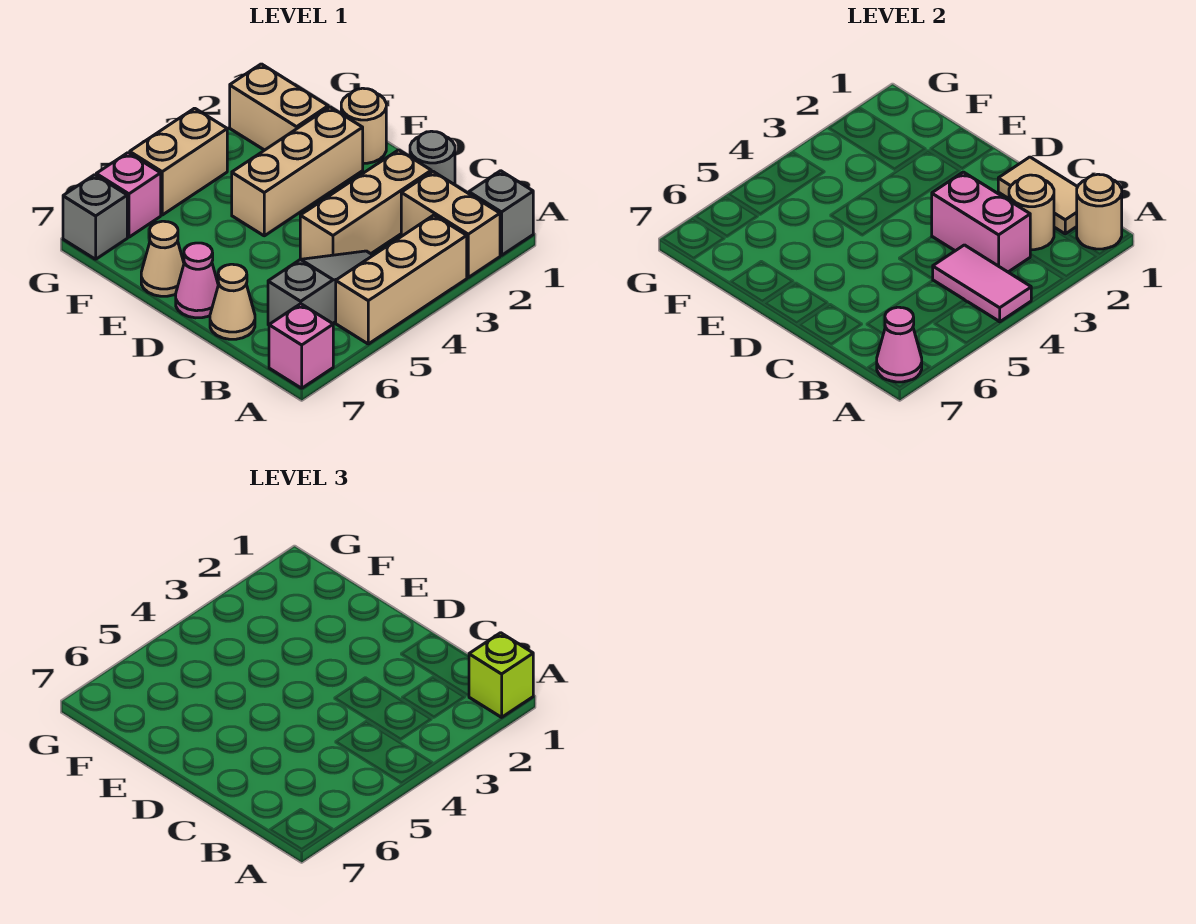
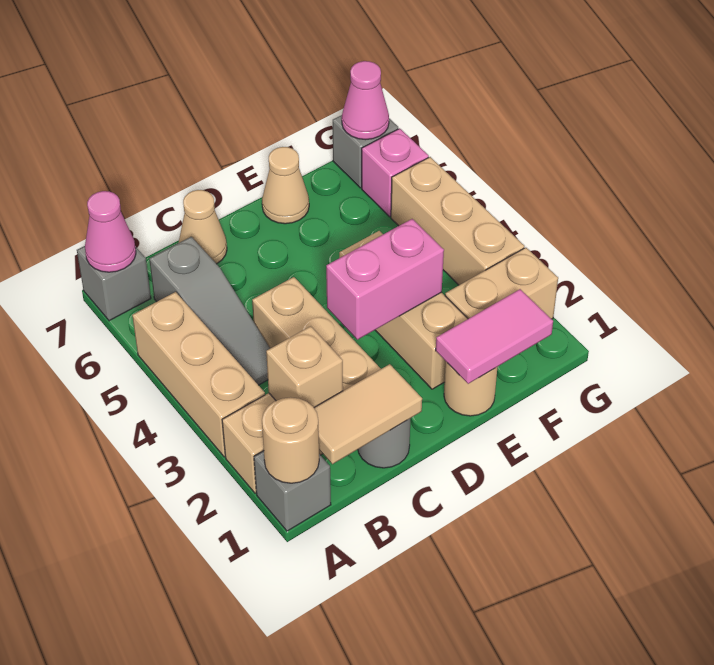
lime brick A1 level 3 -> none
pink tile A4:B4 level 2 -> pink tile E1:F1 level 2
pink brick A7 level 1 -> grey brick A7 level 1
tan round brick B2 level 2 -> tan brick B2 level 2
pink brick B3:C3 level 2 -> pink brick D3:E3 level 2
pink cone D7 level 1 -> pink cone G7 level 2
tan brick G4:G5 level 1 -> tan brick G3:G5 level 1

